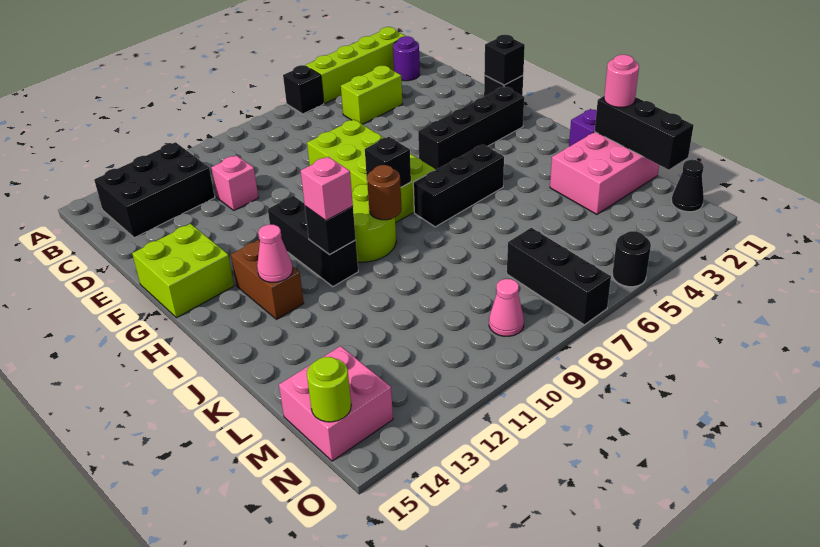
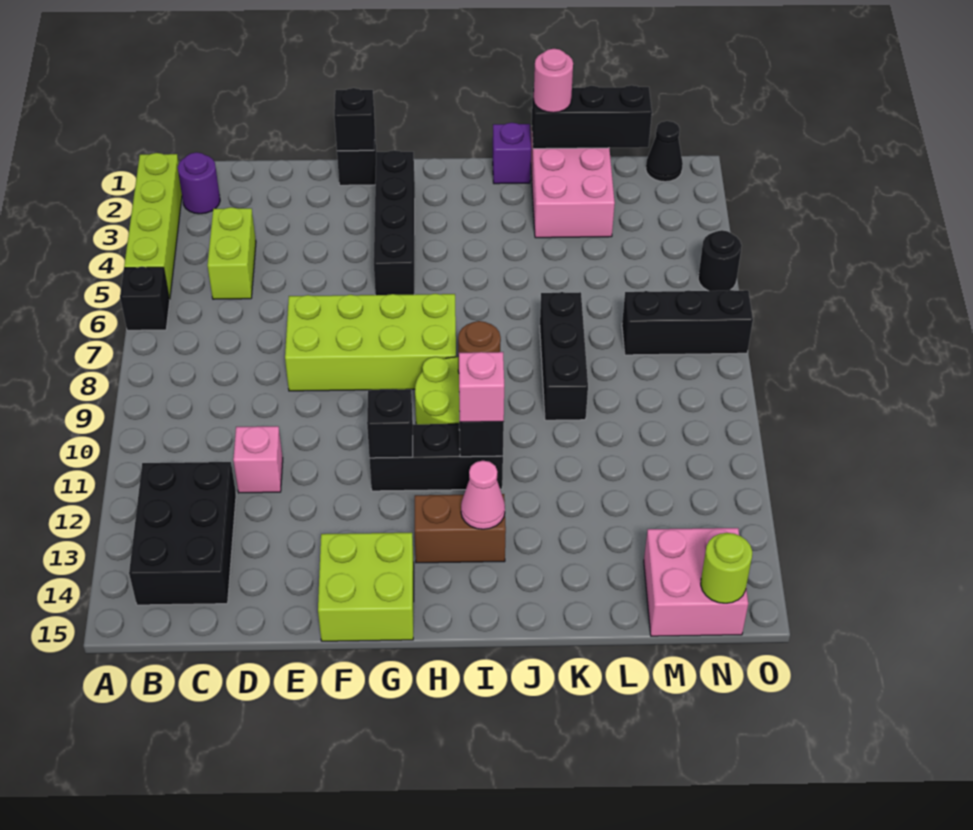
black brick H8 level 2 -> black brick G11 level 2
black brick I5:I7 level 1 -> black brick K7:K9 level 1
pink cone N9 level 1 -> none

